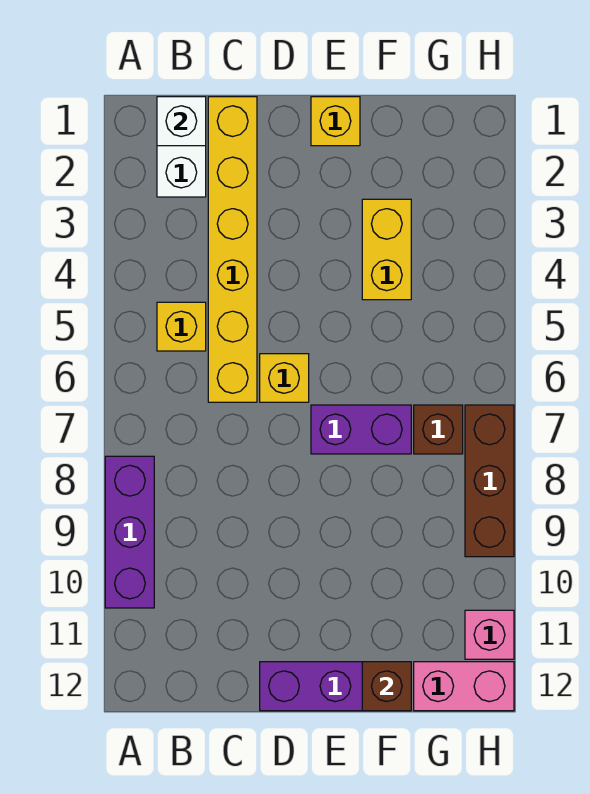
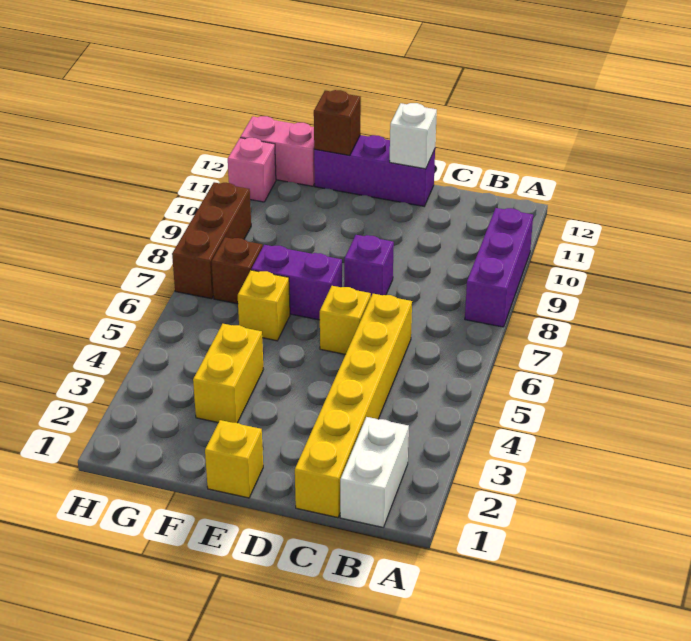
white brick B1 level 2 -> white brick D12 level 2
yellow brick B5 level 1 -> yellow brick F6 level 1
none -> purple brick D8 level 1

